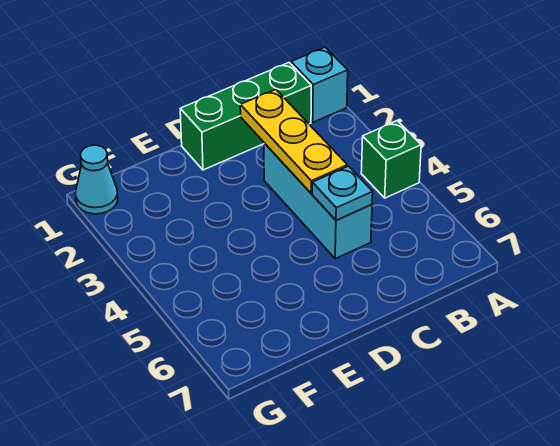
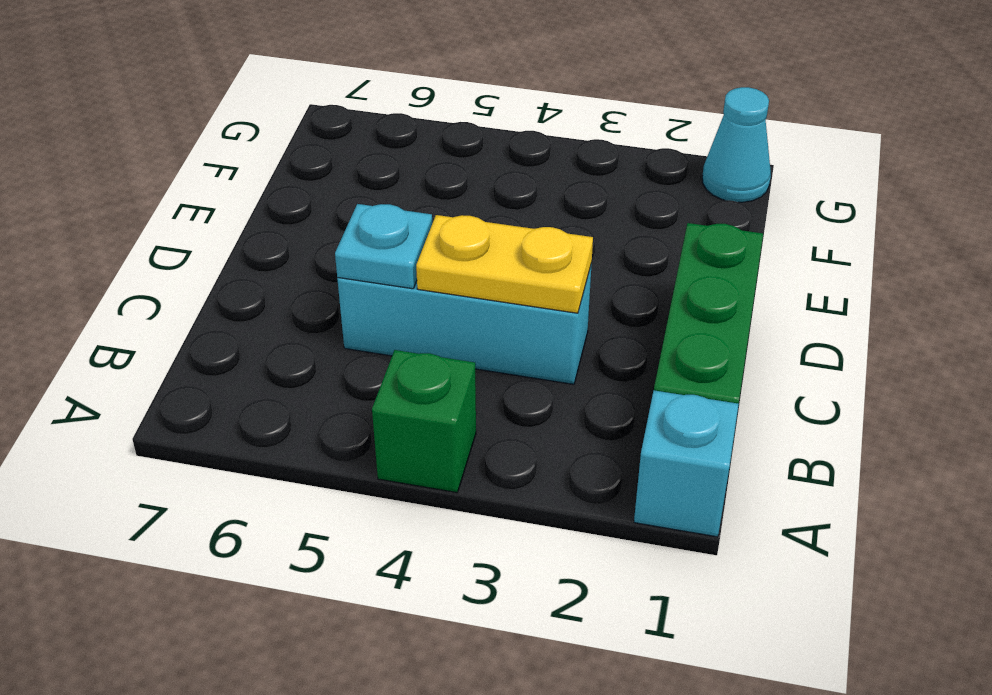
yellow plate C2:C4 level 2 -> yellow plate C3:C4 level 2

